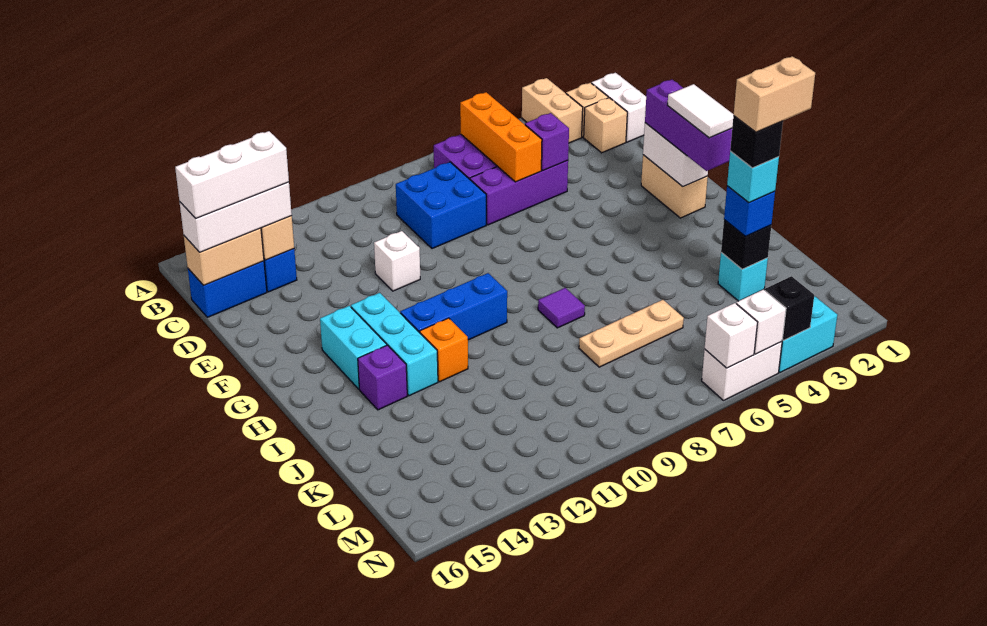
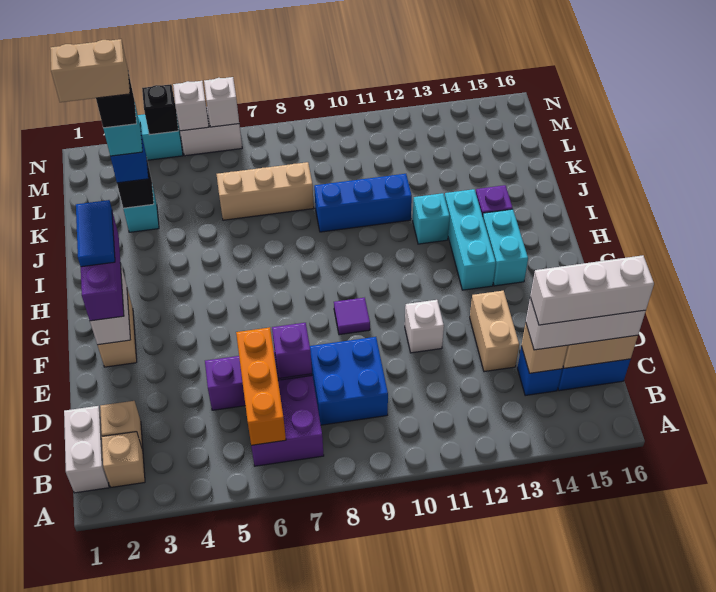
tan brick A3:B3 level 1 -> tan brick D13:E13 level 1
purple brick D5 level 2 -> purple brick D7 level 2
white tile G2:H2 level 4 -> blue tile G2:H2 level 4
blue brick H10:H12 level 1 -> blue brick J9:J11 level 1
purple tile I8 level 1 -> purple tile F9 level 1
orange brick I12 level 1 -> cyan brick I12 level 1
tan plate K6:K8 level 1 -> tan brick K6:K8 level 1

